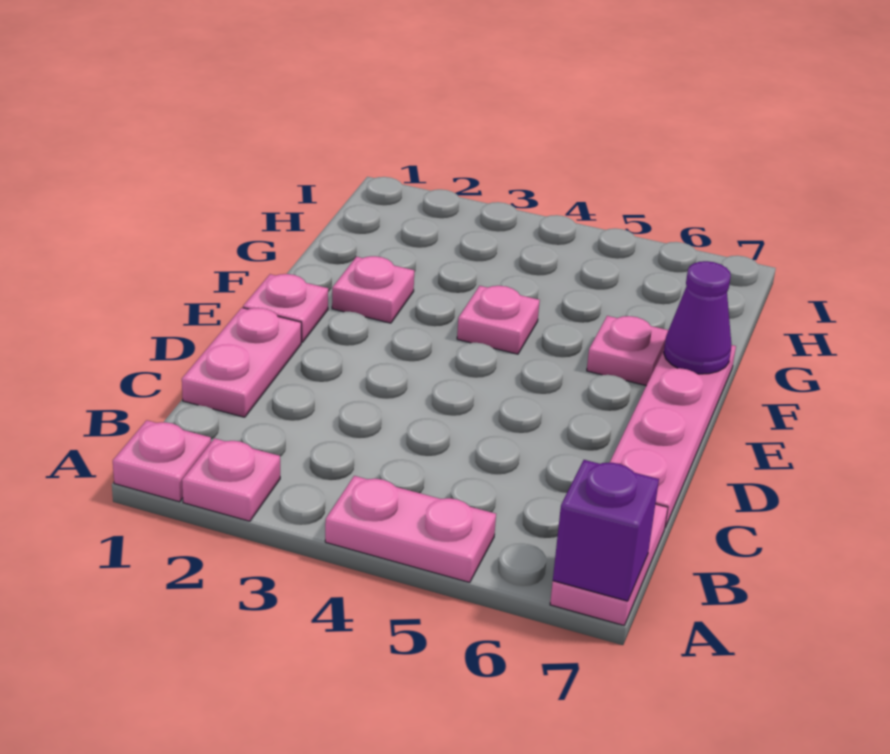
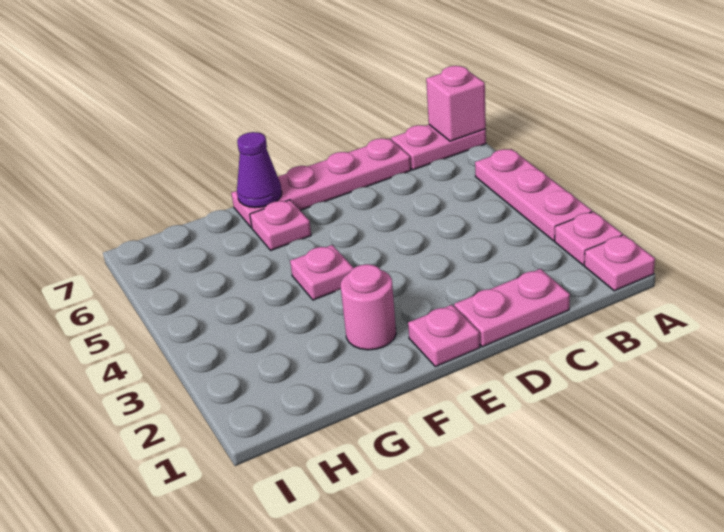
pink plate A4:A5 level 1 -> pink plate A3:A5 level 1
purple brick A7 level 2 -> pink brick A7 level 2
pink plate F2 level 1 -> pink round brick F2 level 1

